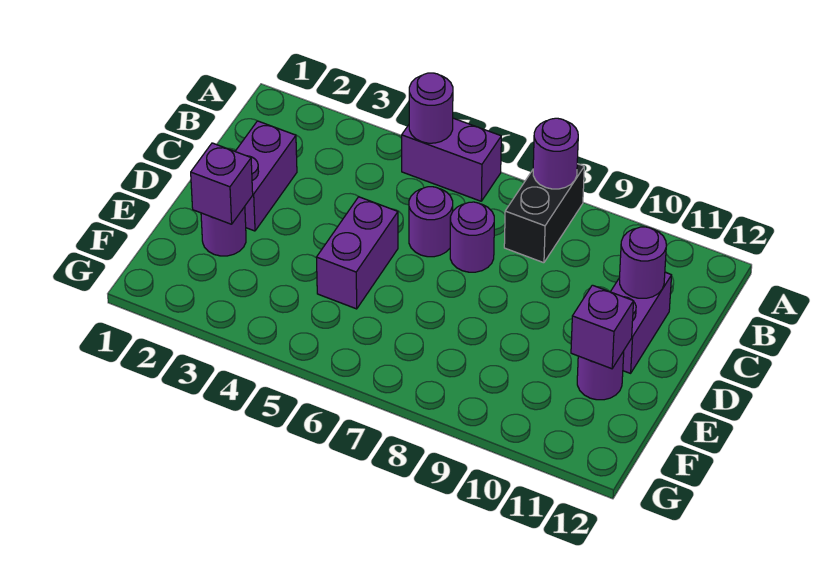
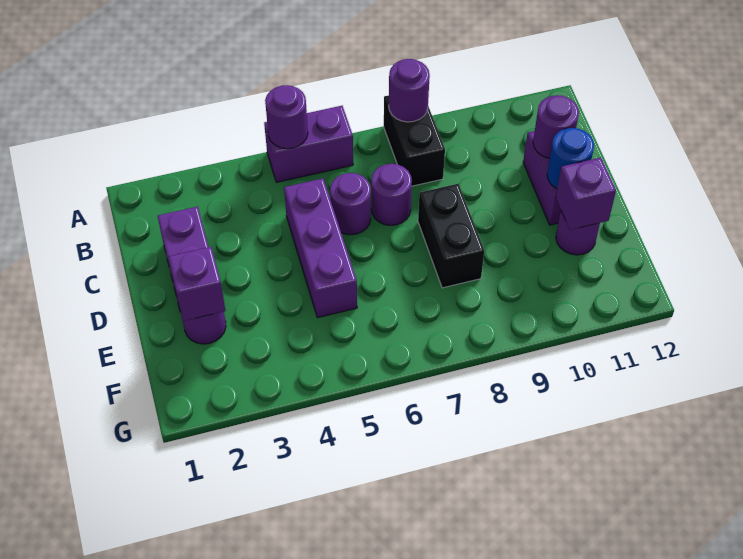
purple brick D5:E5 level 1 -> purple brick C5:E5 level 1
none -> black brick D8:E8 level 1
none -> blue round brick D11 level 2

